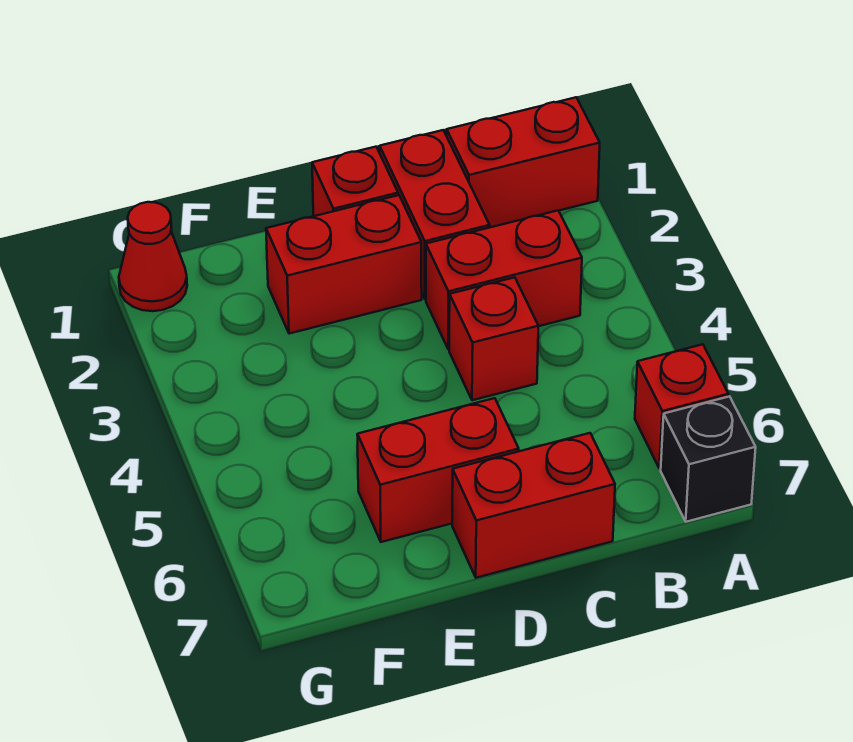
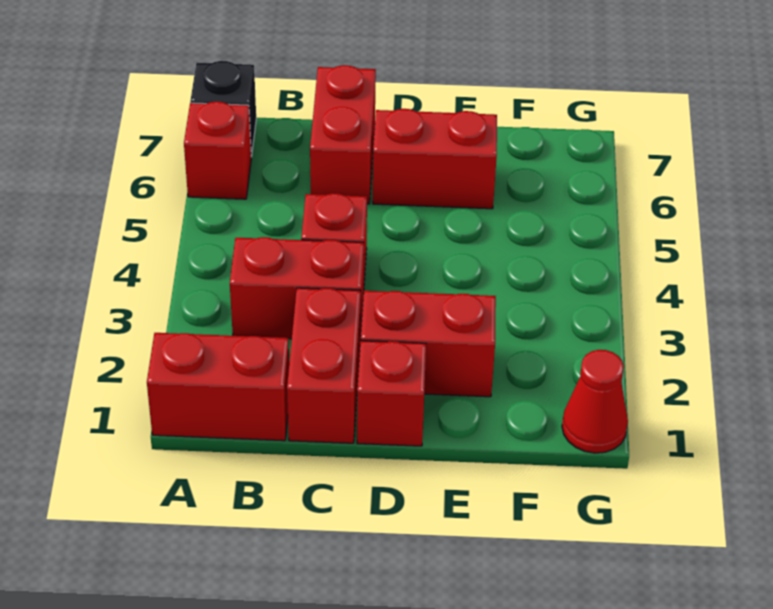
red brick C7:D7 level 1 -> red brick C6:C7 level 1

